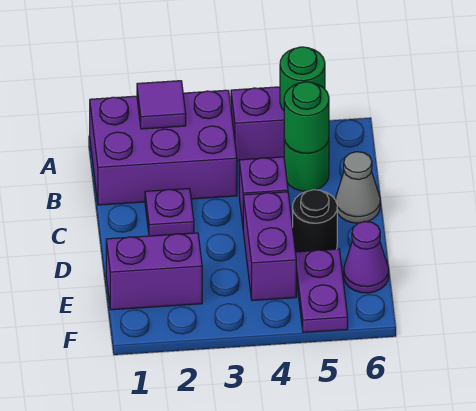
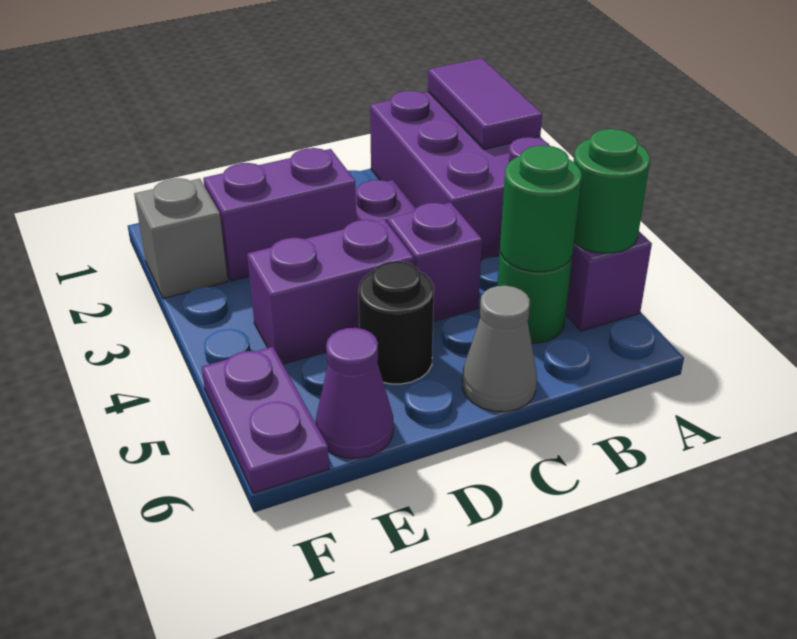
purple tile A2 level 2 -> purple tile A1:A2 level 2
purple brick E1:E2 level 1 -> purple brick D2:E2 level 1
purple plate E5:F5 level 1 -> purple plate F5:F6 level 1
none -> grey brick F2 level 1

